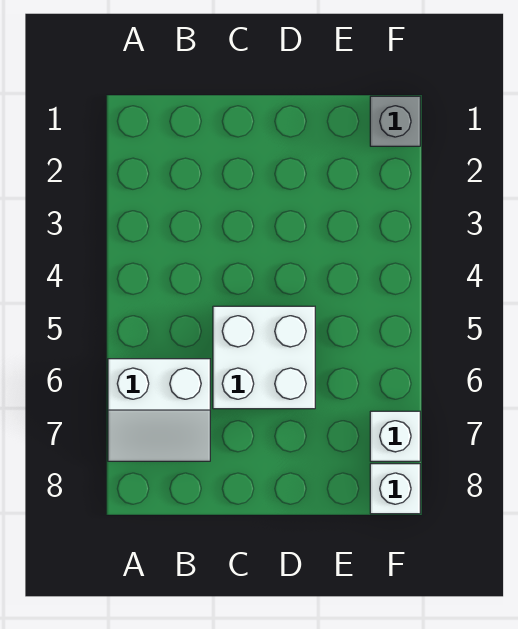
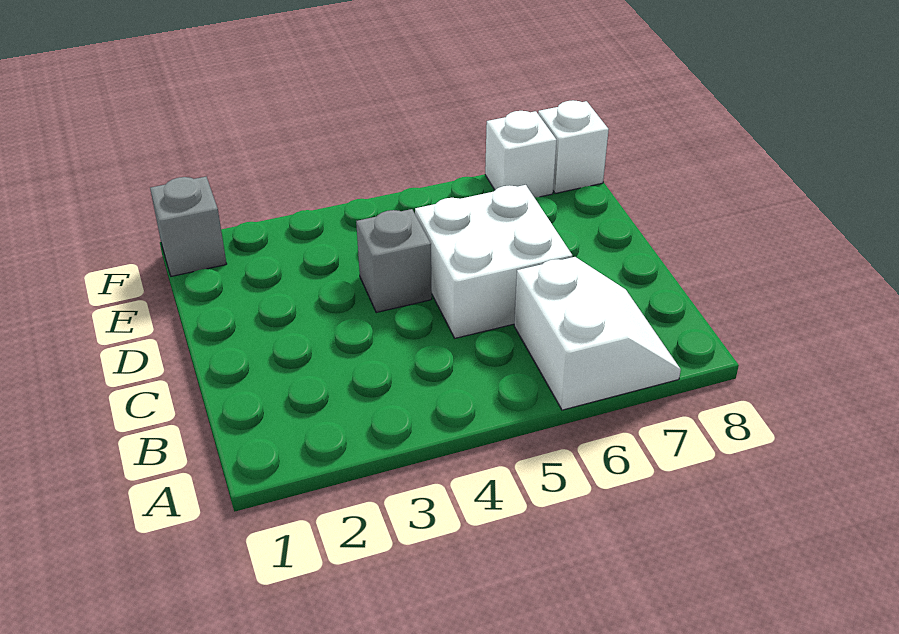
none -> grey brick D4 level 1

